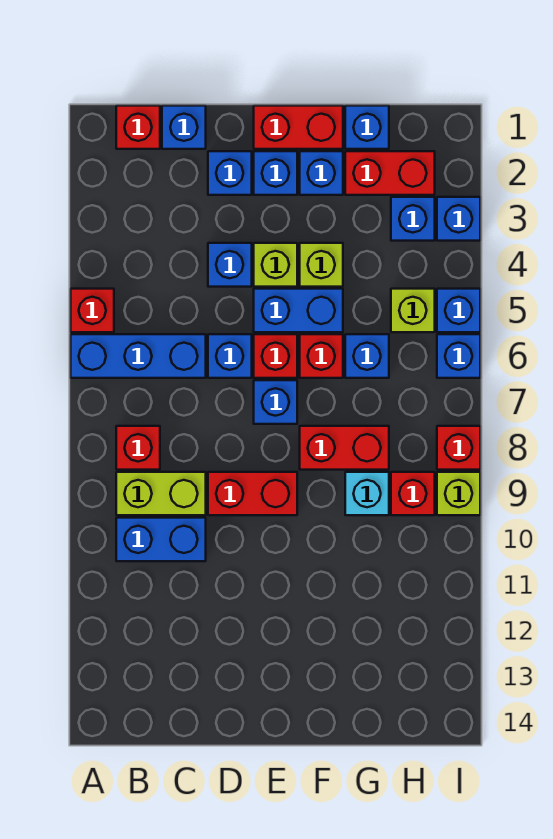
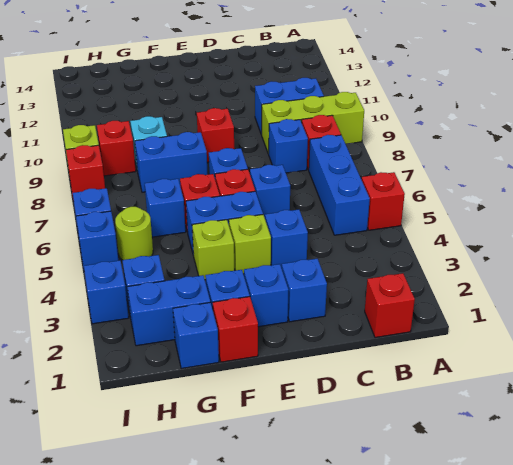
blue brick A6:C6 level 1 -> blue brick B5:B7 level 1
lime brick B9:C9 level 1 -> lime brick A9:C9 level 1
blue brick C1 level 1 -> blue brick C8 level 1
red brick D9:E9 level 1 -> red brick E9 level 1
red brick E1:F1 level 1 -> red brick F1 level 1
red brick F8:G8 level 1 -> blue brick F8:G8 level 1
red brick G2:H2 level 1 -> blue brick G2:H2 level 1
lime brick H5 level 1 -> lime round brick H5 level 1

